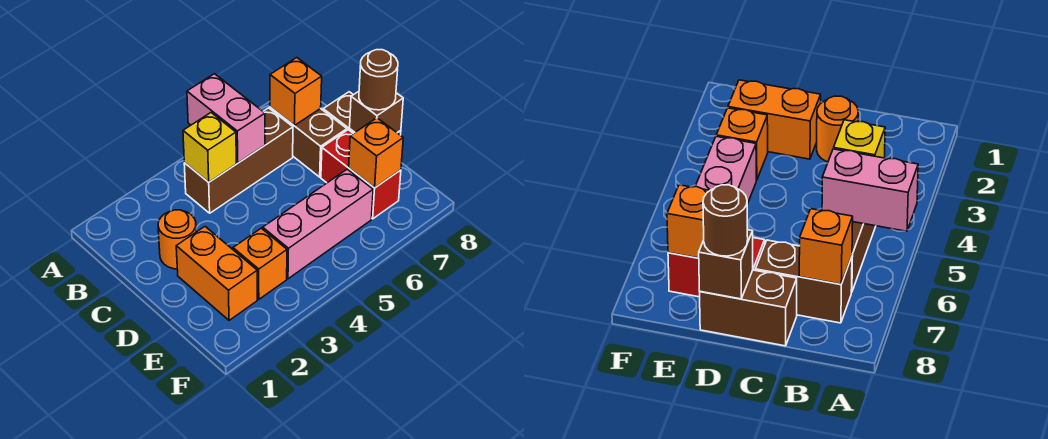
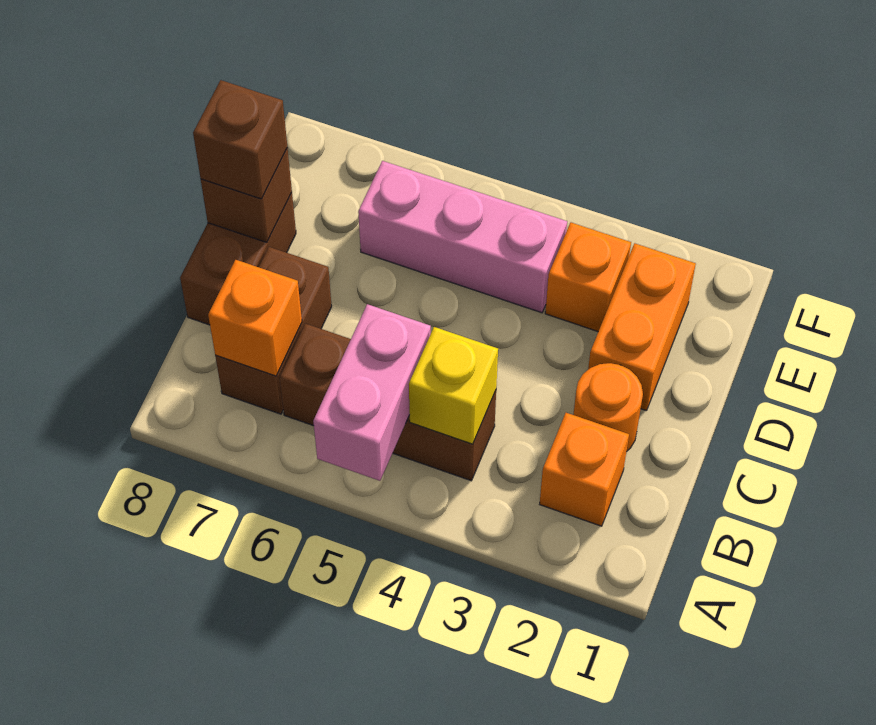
red brick D7:E7 level 1 -> none
brown round brick D8 level 3 -> brown brick D8 level 3
orange brick E7 level 2 -> orange brick B2 level 1

